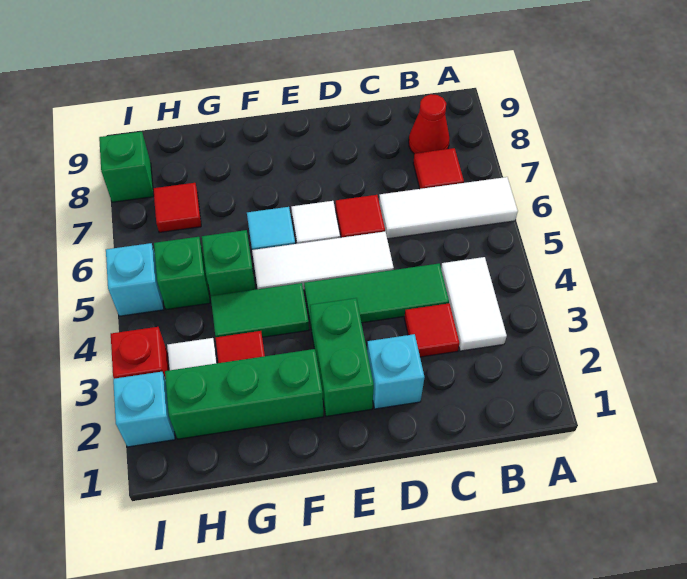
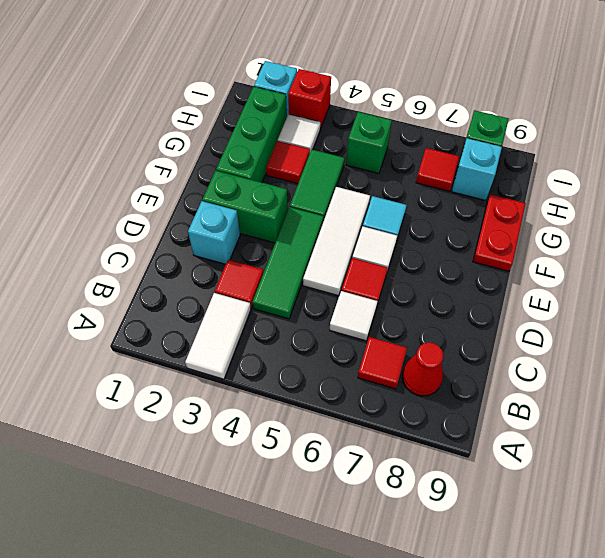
white tile A6:C6 level 1 -> white tile C6 level 1
white tile B3:B4 level 1 -> white tile A3:B3 level 1
none -> red plate F9:G9 level 1
green brick G5 level 1 -> none
cyan brick I5 level 1 -> cyan brick H8 level 1

